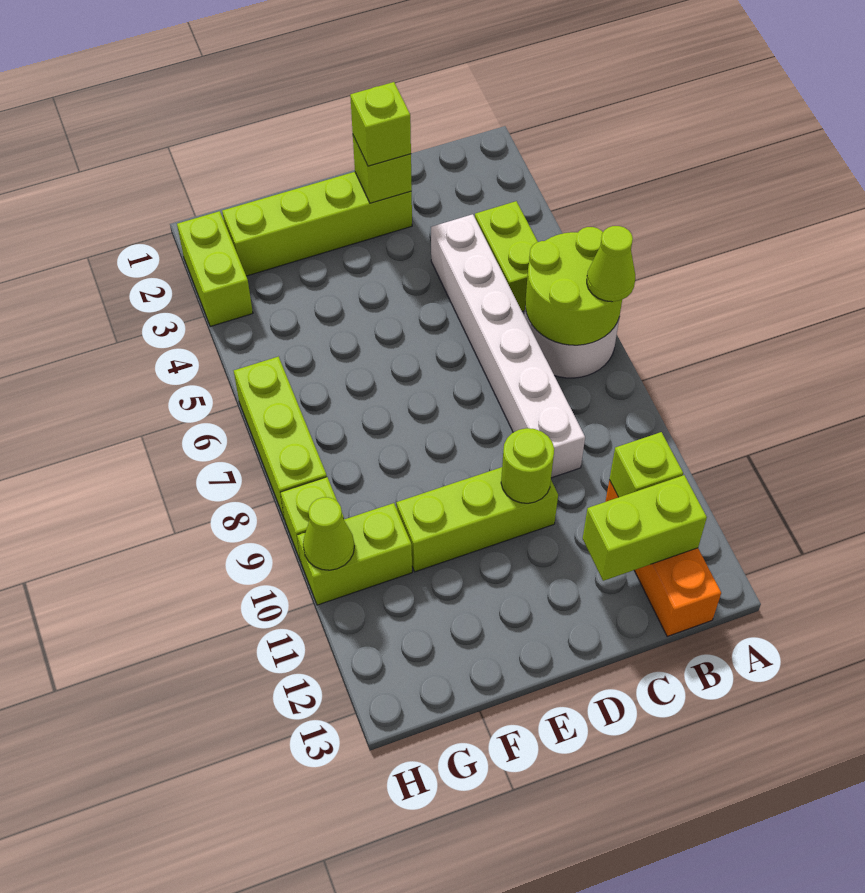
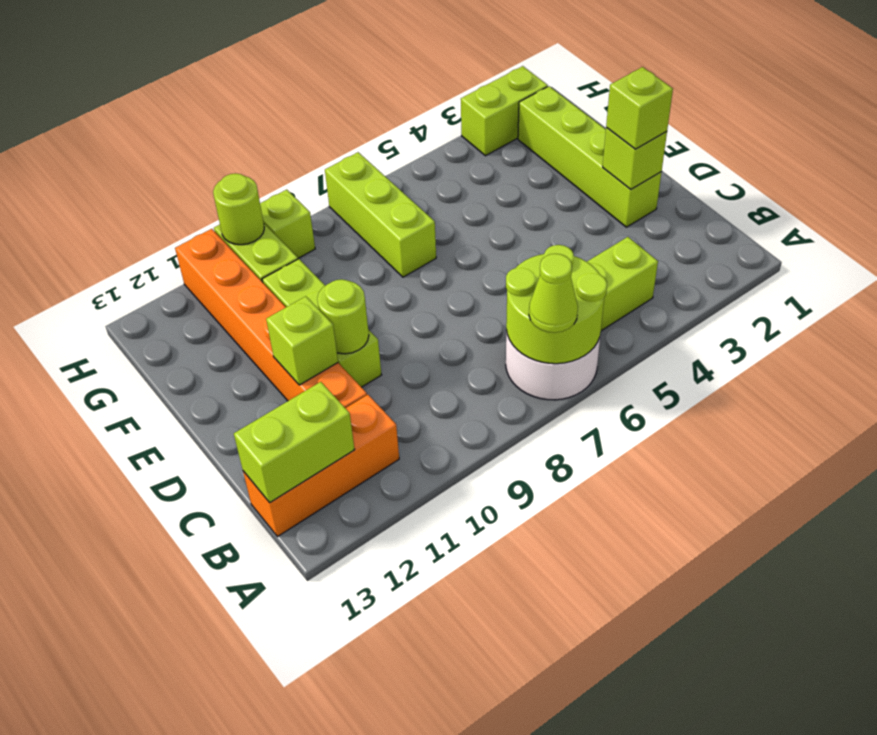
lime brick B11 level 2 -> lime brick D11 level 2
lime brick B12:C12 level 2 -> lime brick B12:B13 level 2
white brick C4:C9 level 1 -> none
none -> orange brick C11:H11 level 1
lime brick H6:H8 level 1 -> lime brick F7:H7 level 1
lime cone H10 level 2 -> lime round brick H10 level 2

